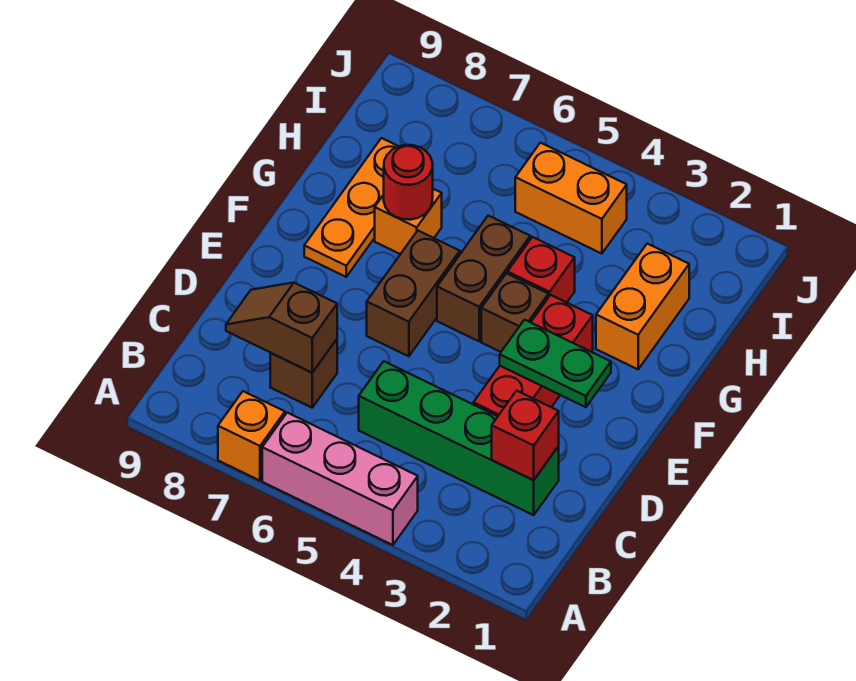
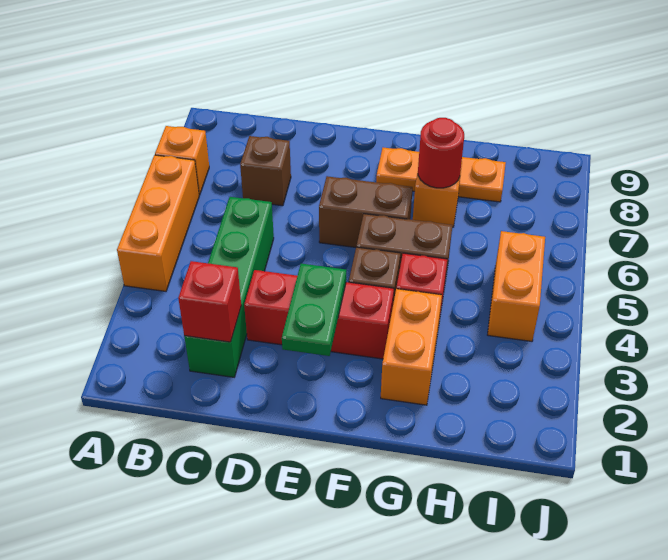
pink brick A4:A6 level 1 -> orange brick A4:A6 level 1
brown slope C7:C8 level 2 top 7 -> none
orange brick G2:H2 level 1 -> orange brick G2:G3 level 1

